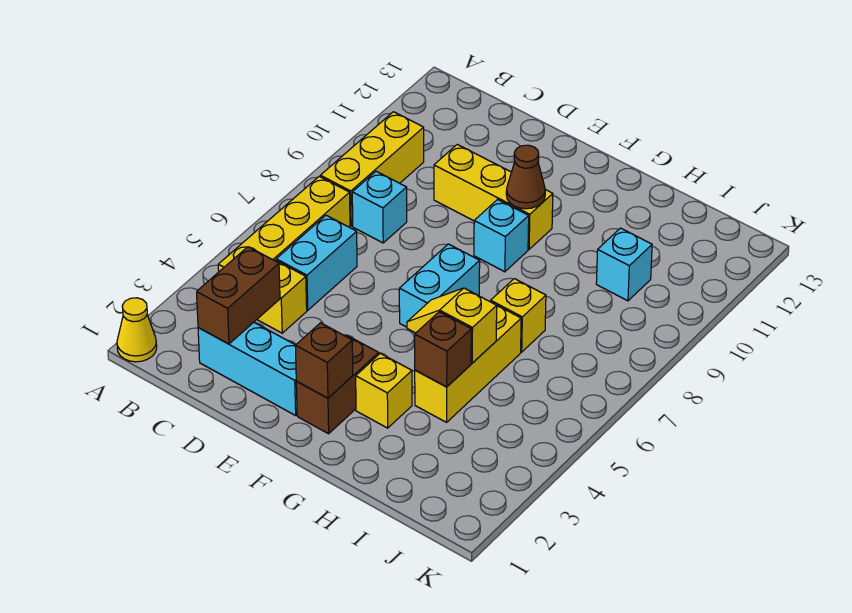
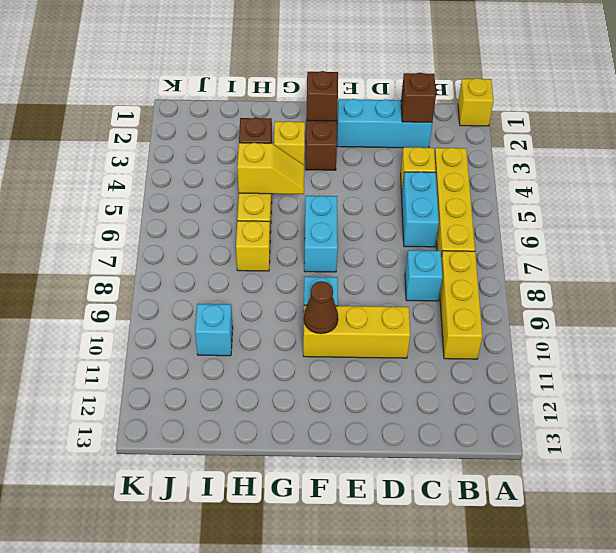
yellow cone A1 level 1 -> yellow brick A1 level 1
brown brick C2:C3 level 2 -> brown brick C2 level 2

